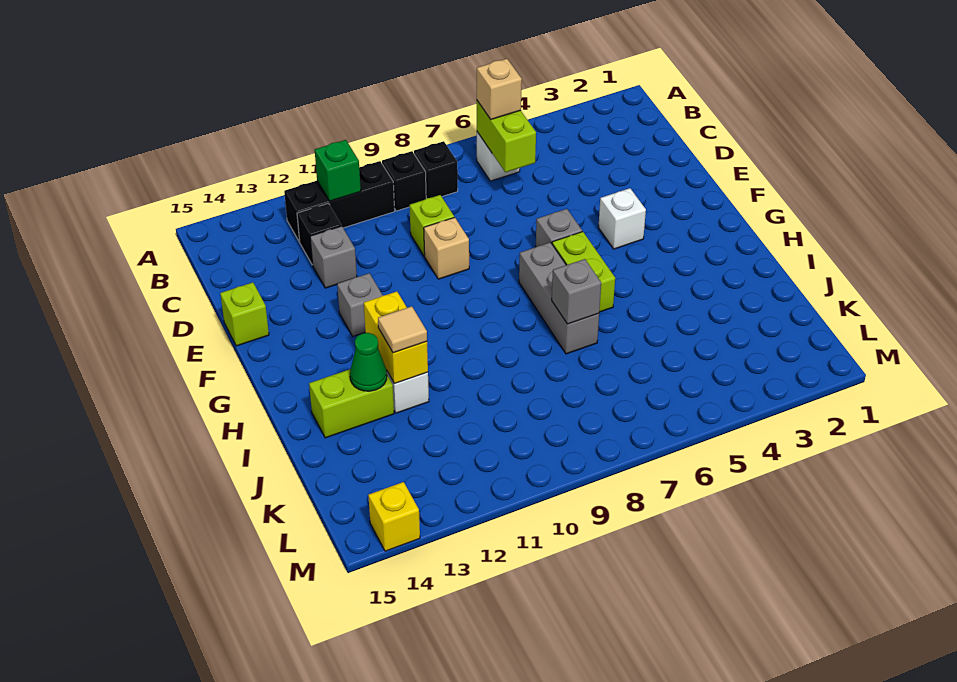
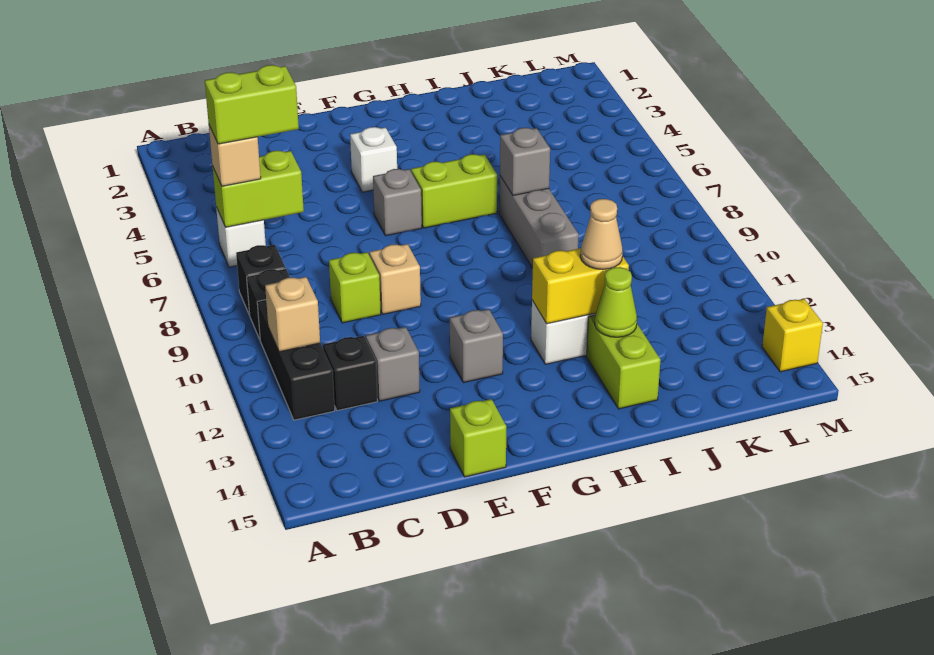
none -> lime brick B6:C6 level 4
green brick B11 level 2 -> tan brick B11 level 2
grey brick G7:I7 level 1 -> grey brick I7:I9 level 1
tan tile I12 level 3 -> tan cone I12 level 3
green cone I13 level 2 -> lime cone I13 level 2

